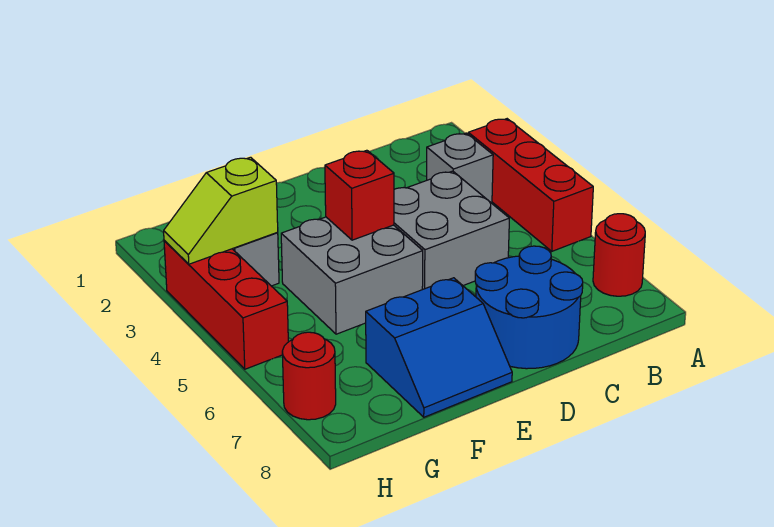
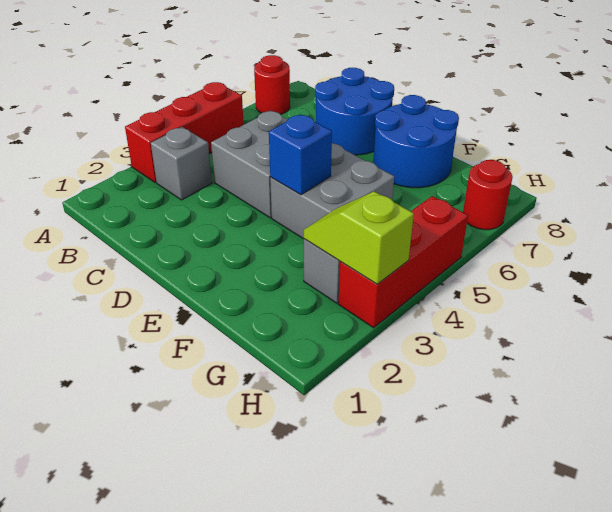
red brick E4 level 2 -> blue brick E4 level 2
blue slope E7:F8 level 1 top 7 -> blue round brick E7:F8 level 1
lime slope G3:H3 level 2 top G -> lime slope G3:H3 level 2 top H

